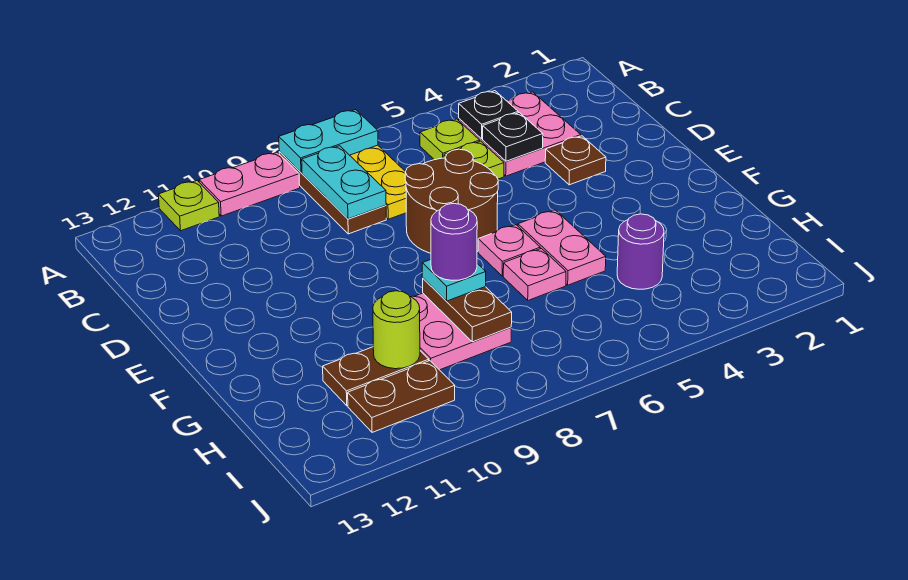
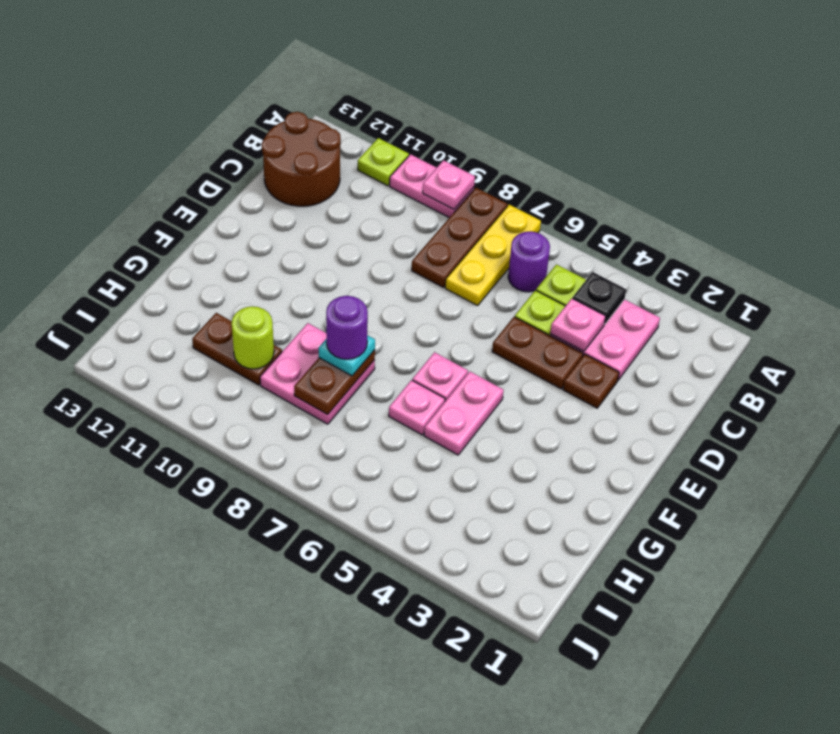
cyan plate A7:A8 level 2 -> none
none -> pink plate A9 level 2
cyan plate B8:C8 level 2 -> none
black plate C4 level 2 -> pink plate C4 level 2
brown round brick D6:E7 level 1 -> brown round brick B12:C13 level 1
purple round brick H4 level 1 -> purple round brick B6 level 1
brown plate I10:I11 level 1 -> brown plate D4:D5 level 1

